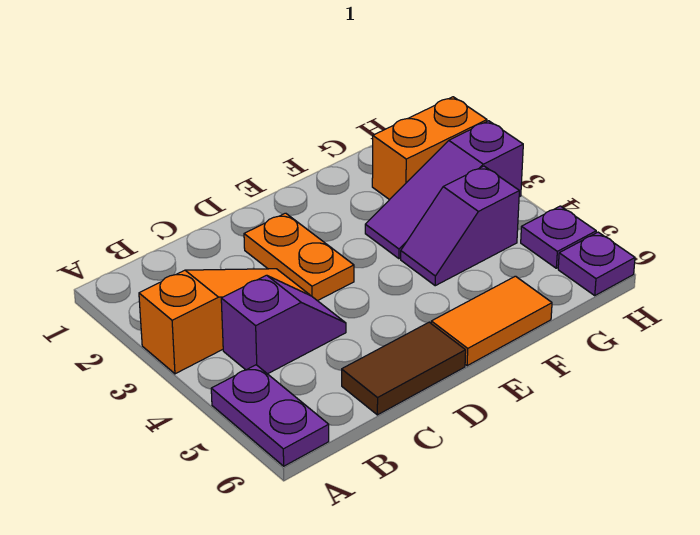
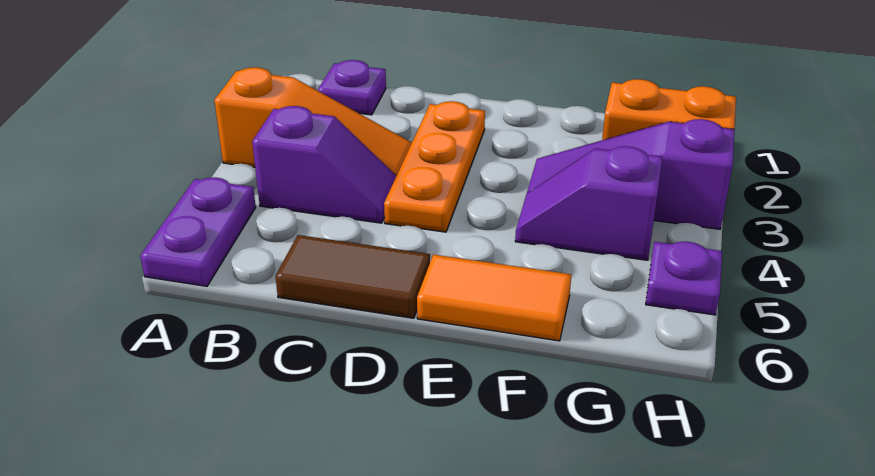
orange plate D2:D3 level 1 -> orange plate D2:D4 level 1
purple plate H6 level 1 -> purple plate B1 level 1

